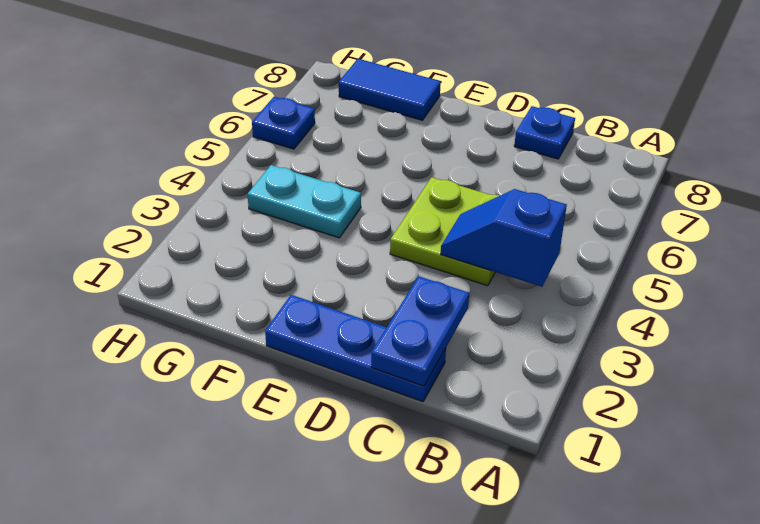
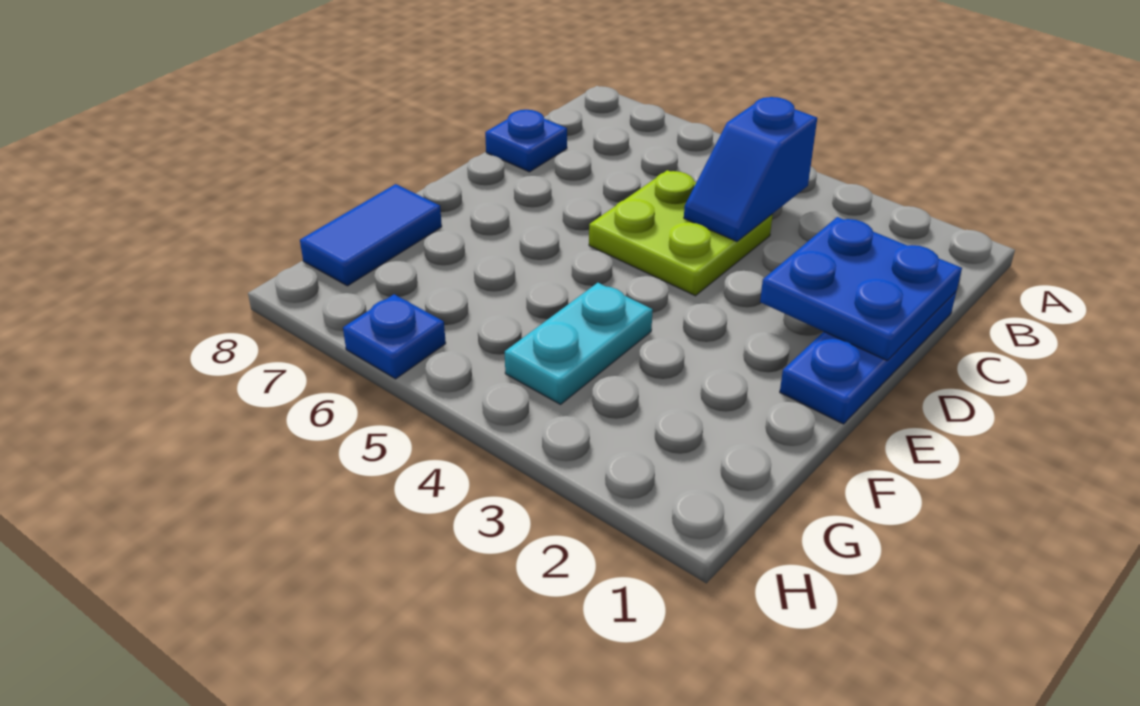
blue plate C1:C2 level 2 -> blue plate C1:D2 level 2

